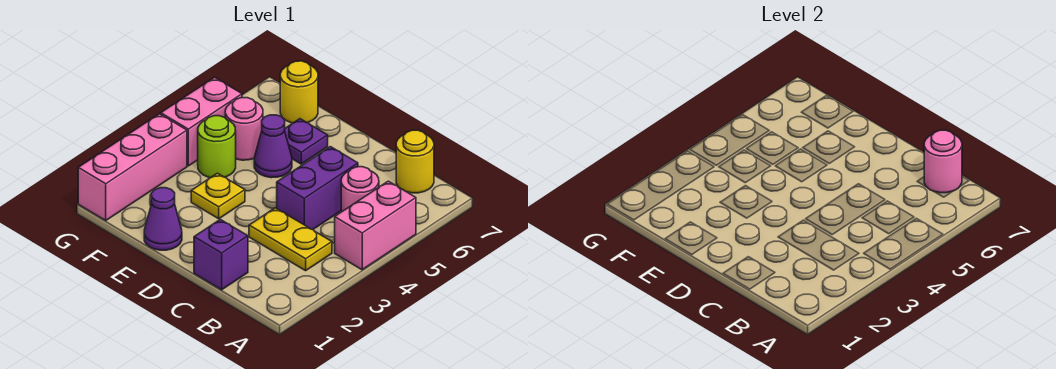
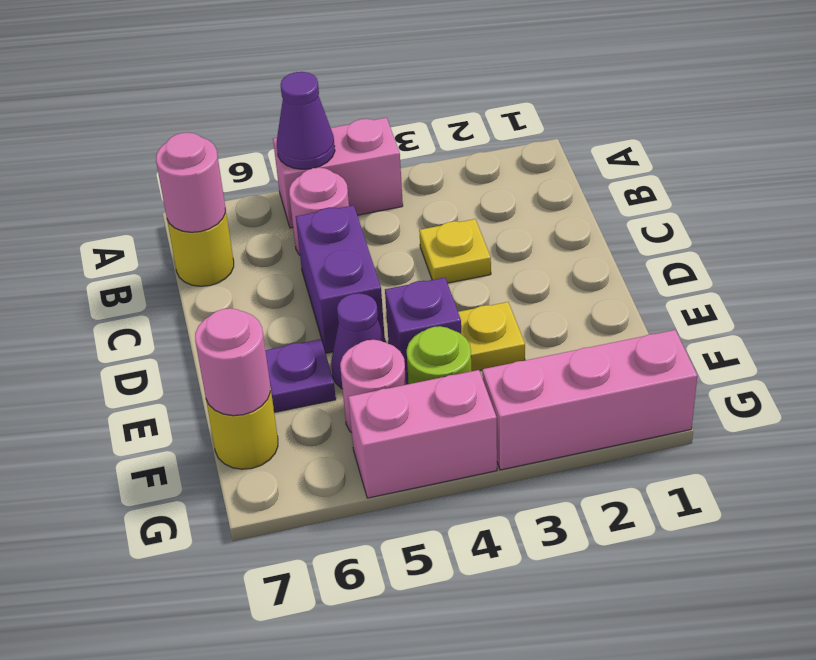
yellow plate B3:C3 level 1 -> yellow plate C3 level 1
purple brick C1 level 1 -> purple brick E4 level 1
purple brick C4:C5 level 1 -> purple brick C5:D5 level 1
purple cone E1 level 1 -> purple cone A5 level 2
none -> pink round brick F7 level 2

